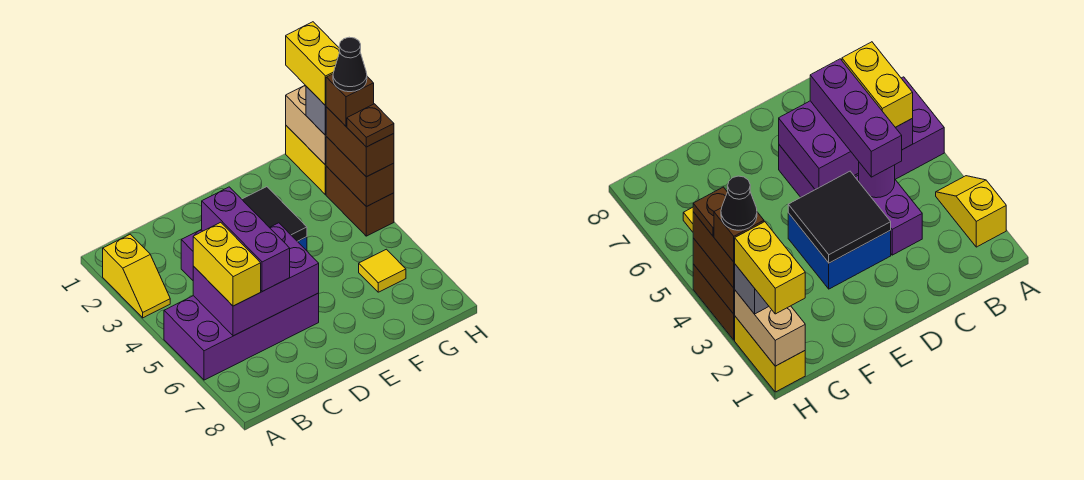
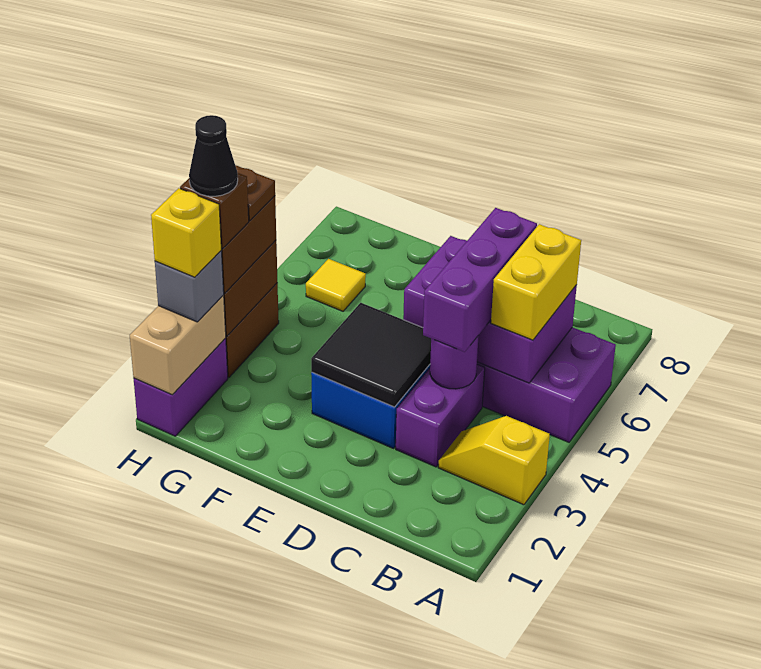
yellow slope A2:A3 level 1 top 2 -> yellow slope A3:B3 level 1 top A
yellow brick H1:H2 level 1 -> purple brick H1:H2 level 1
yellow brick H1:H2 level 4 -> yellow brick H2 level 4

